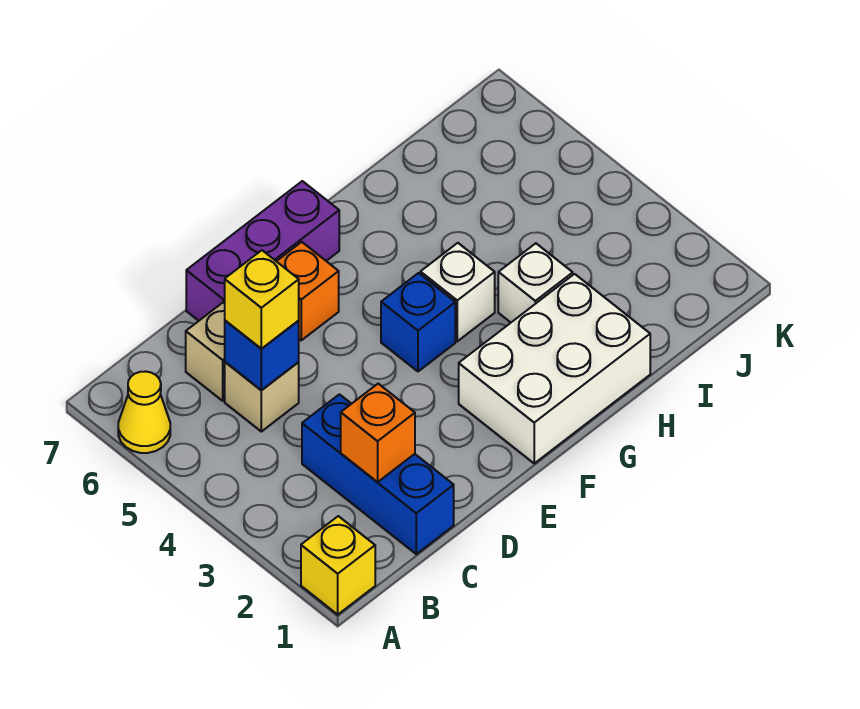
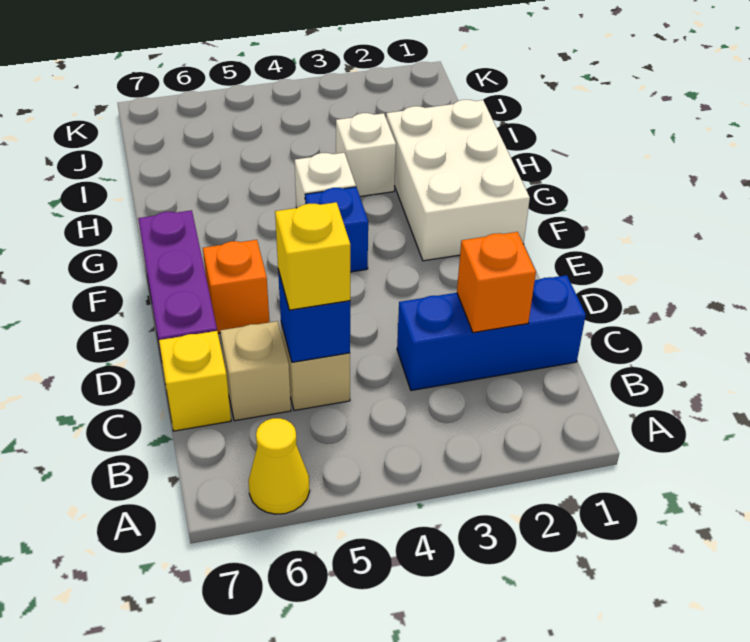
yellow brick A1 level 1 -> yellow brick C7 level 1

